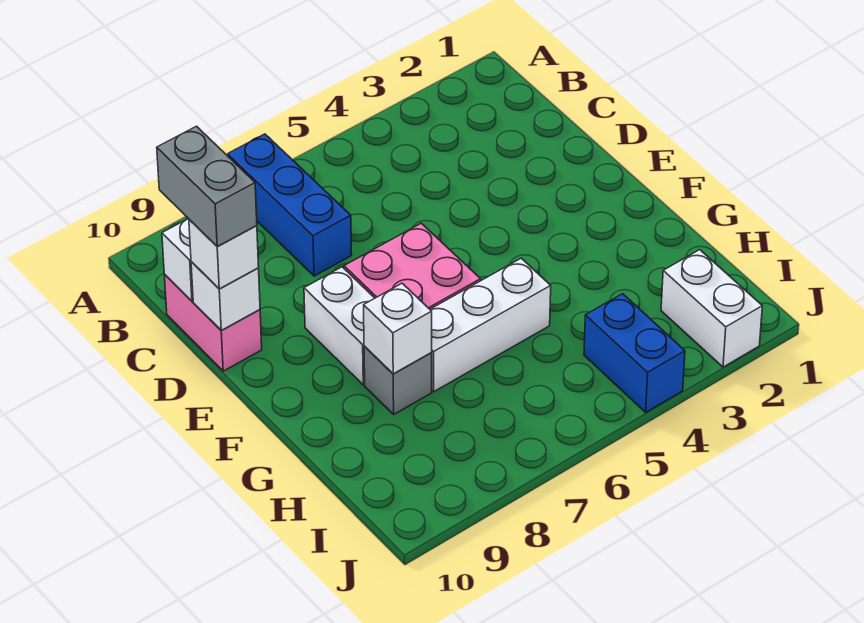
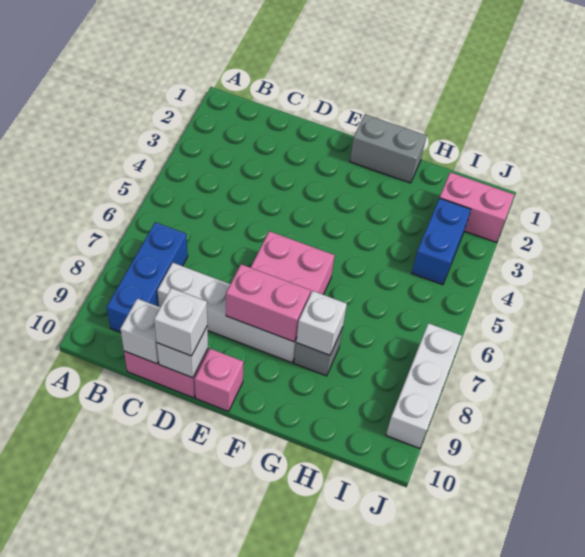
blue brick A7:C7 level 1 -> blue brick B7:B9 level 1
grey brick C10:D10 level 4 -> grey brick F1:G1 level 1
white brick E8:F8 level 1 -> white brick C8:F8 level 1
none -> pink brick E8:F8 level 2
none -> pink brick E10 level 1
white brick G5:G7 level 1 -> white brick J7:J9 level 1
white brick I2:J2 level 1 -> pink brick I2:J2 level 1
blue brick I4:J4 level 1 -> blue brick I3:I4 level 1

